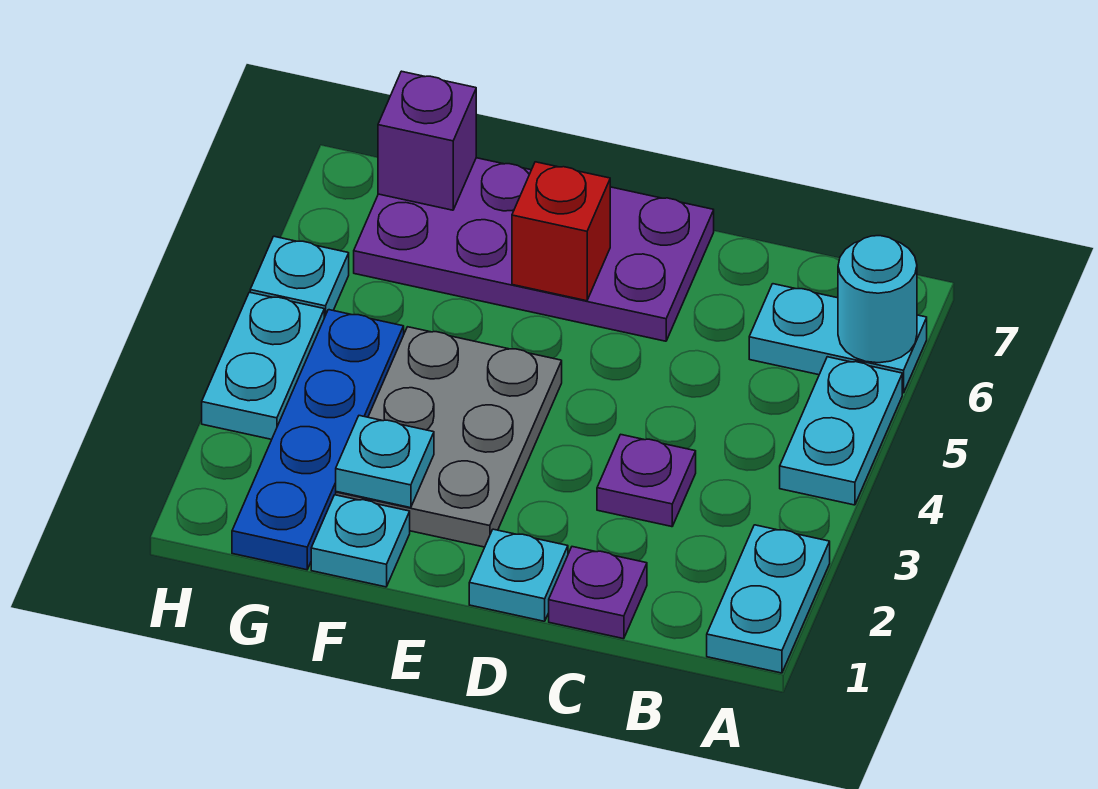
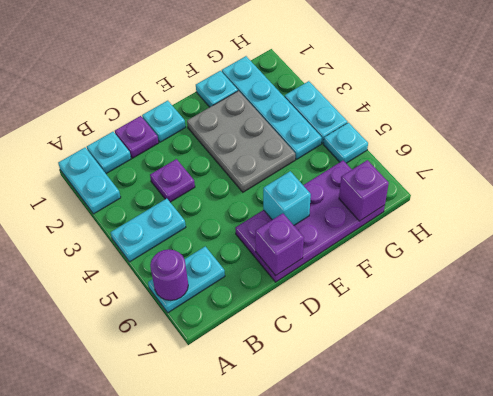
cyan plate A4:A5 level 1 -> cyan plate A4:B4 level 1
cyan round brick A6 level 2 -> purple round brick A6 level 2
none -> purple brick D7 level 2
red brick E6 level 2 -> cyan brick E6 level 2
cyan plate F2 level 2 -> cyan plate B1 level 1
blue plate G1:G4 level 1 -> cyan plate G1:G4 level 1

